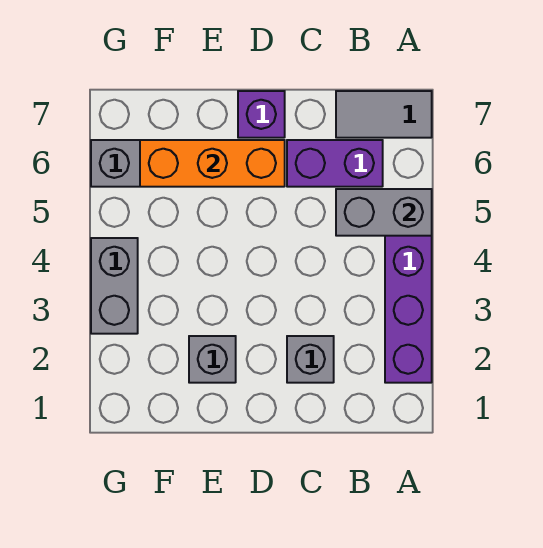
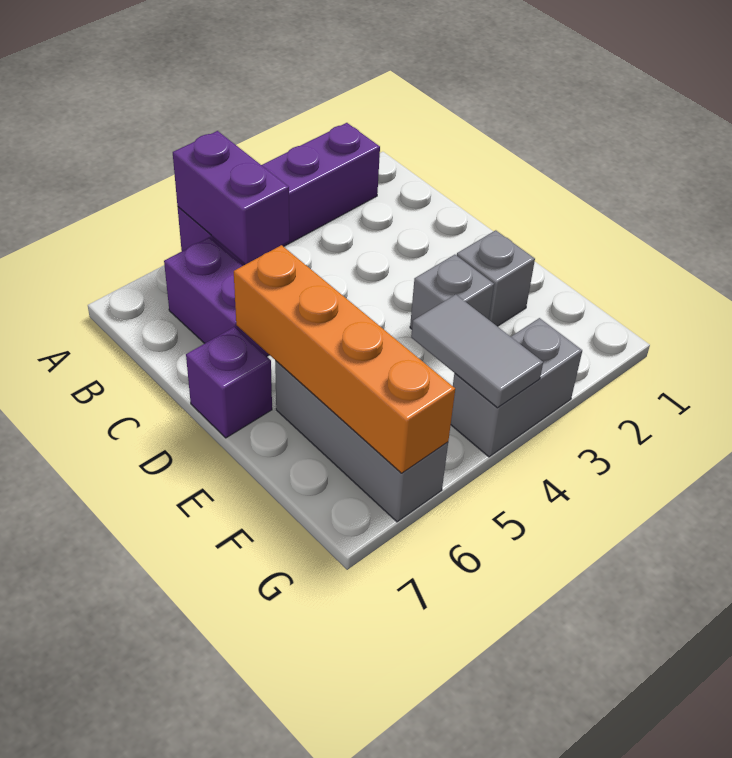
grey brick A5:B5 level 2 -> purple brick A5:B5 level 2
grey tile A7:B7 level 1 -> grey tile F4:G4 level 2
grey brick C2 level 1 -> grey brick E3 level 1
orange brick D6:F6 level 2 -> orange brick D6:G6 level 2

